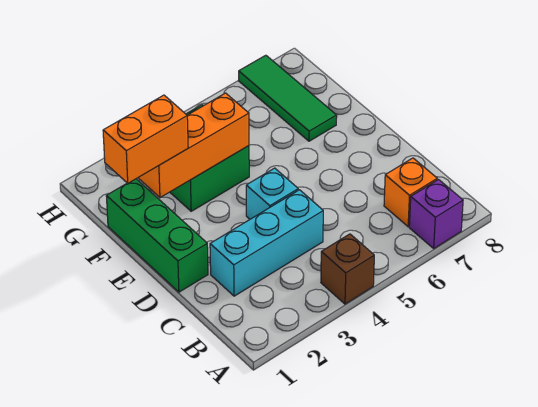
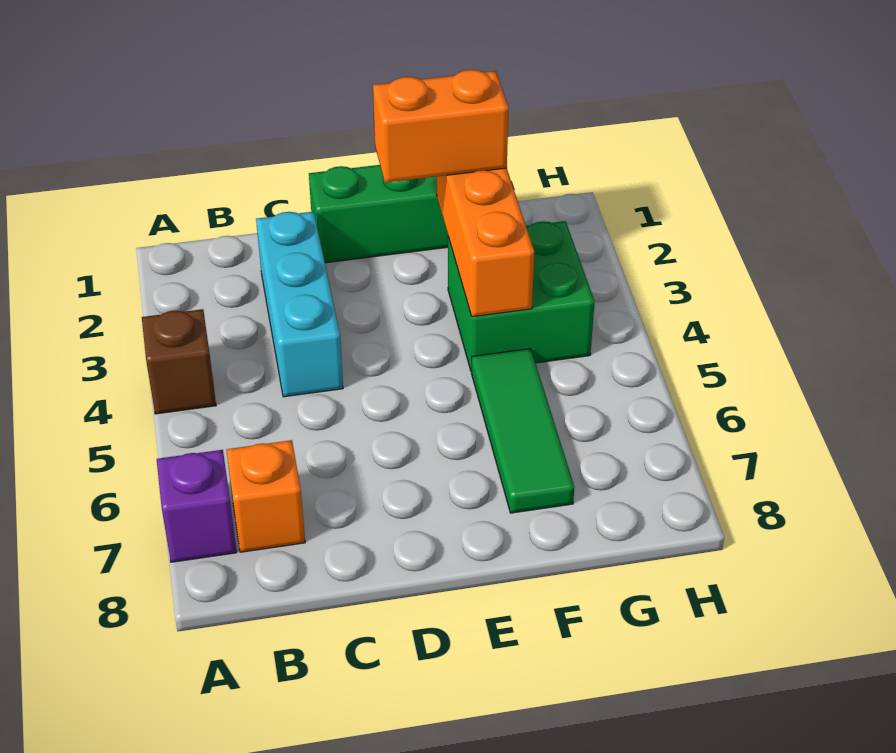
cyan brick D4 level 1 -> none
orange brick F1:F2 level 3 -> orange brick E2:F2 level 3
green tile F7:H7 level 1 -> green tile F5:F7 level 1

